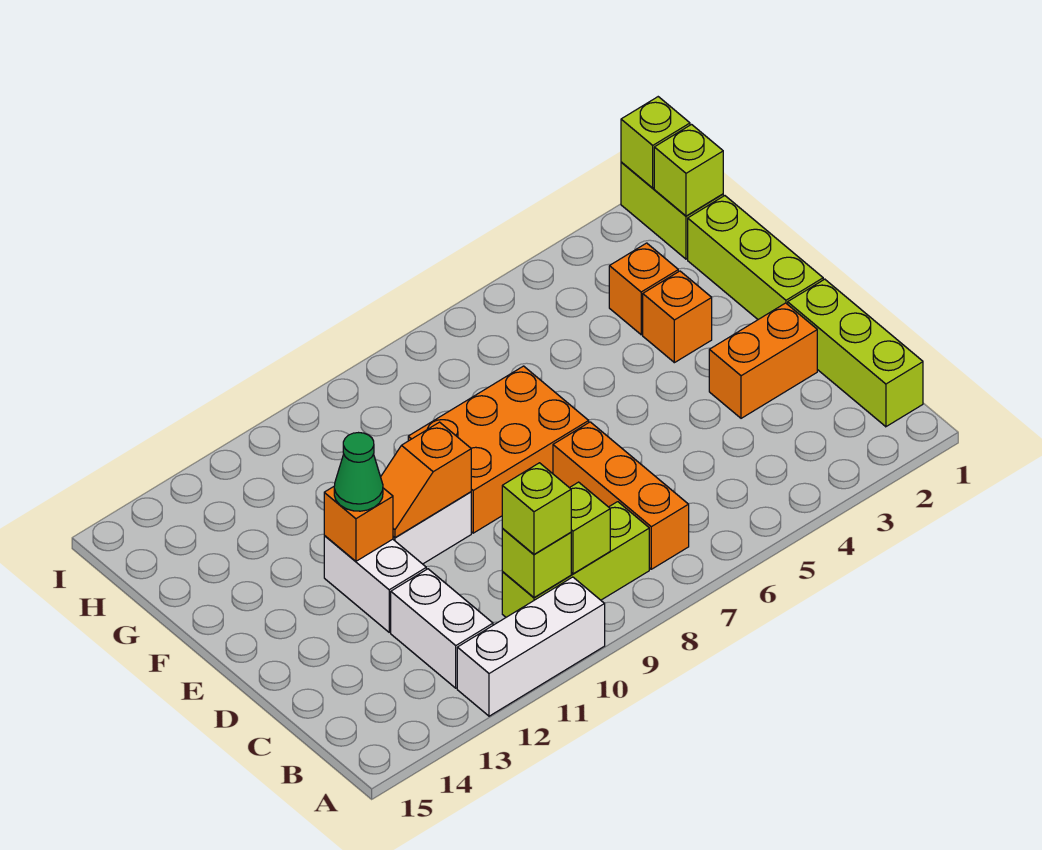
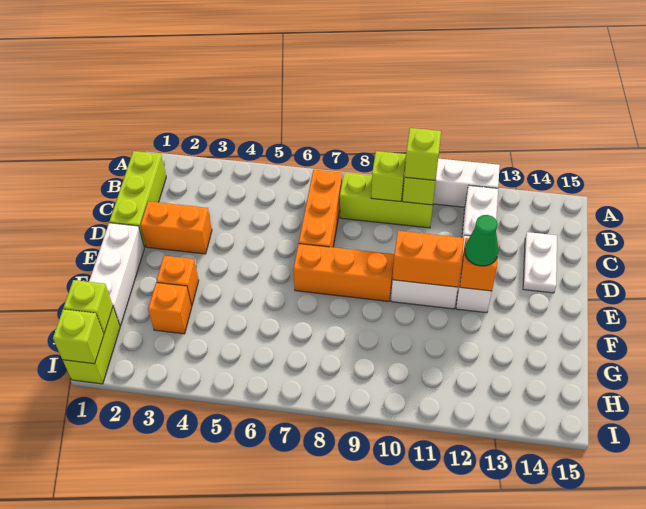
none -> white plate C14:D14 level 1
lime brick E1:G1 level 1 -> white brick E1:G1 level 1
orange brick E7:F9 level 1 -> orange brick E7:E9 level 1
orange slope E10:E11 level 2 top 10 -> orange brick E10:E11 level 2

